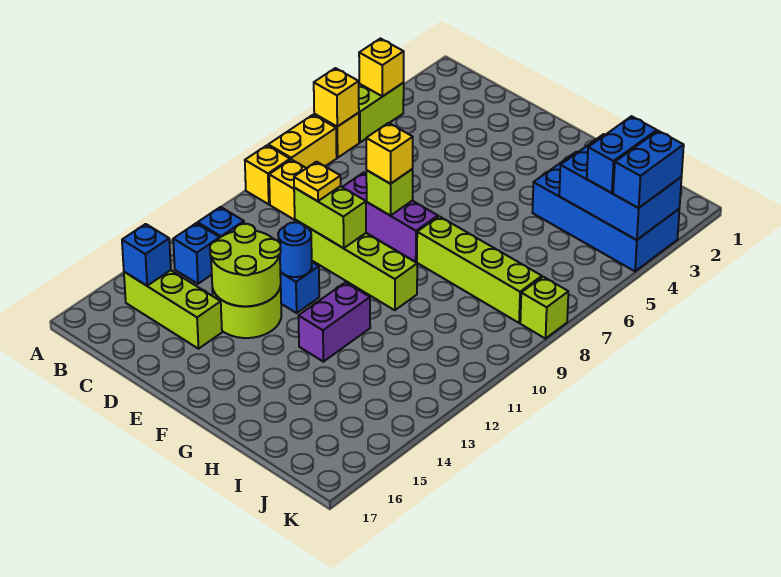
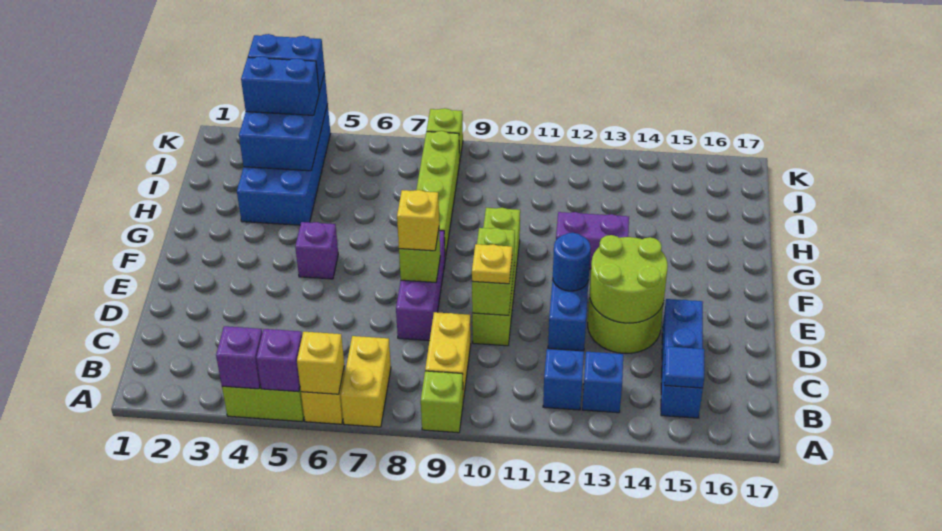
yellow brick A4 level 2 -> purple brick A4 level 2
none -> purple brick A5 level 2
yellow brick A7:A8 level 1 -> yellow brick A7:B7 level 1
yellow brick A9 level 1 -> lime brick A9 level 1
lime brick B15:D15 level 1 -> blue brick B15:D15 level 1
blue brick B15 level 2 -> blue tile B15 level 2
none -> purple brick F5 level 1

